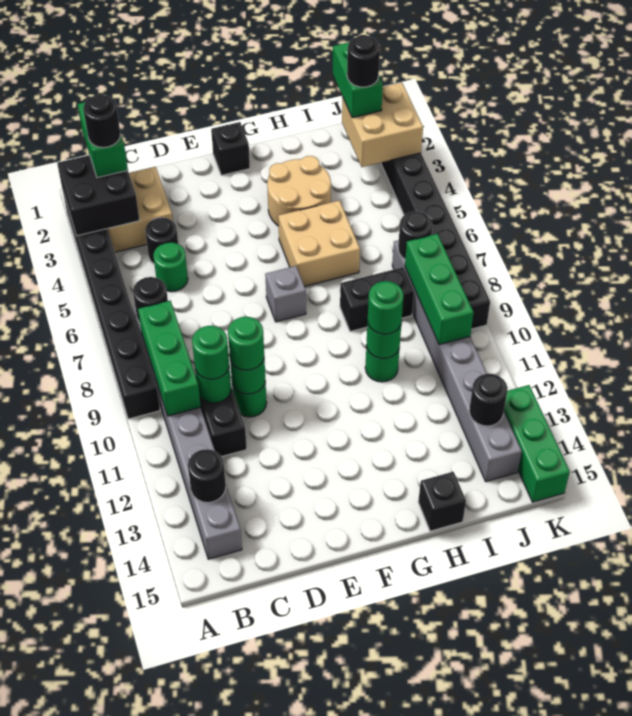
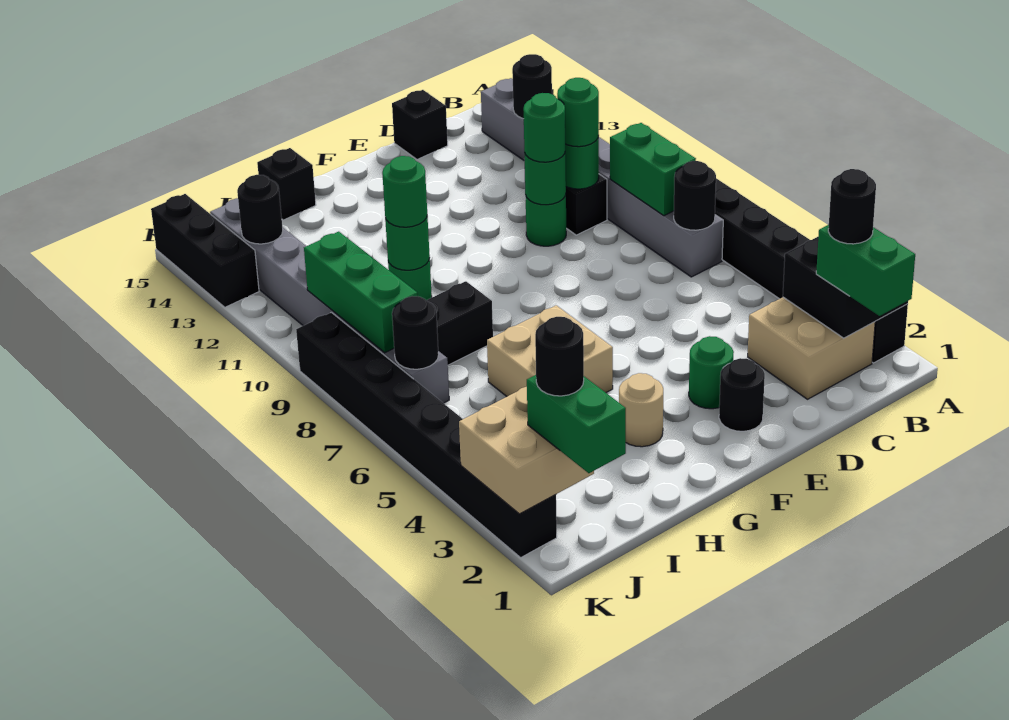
green brick B8:B10 level 2 -> green brick B8:B9 level 2
black round brick C4 level 1 -> black round brick E2 level 1
green round brick C5 level 1 -> green round brick E3 level 1
black brick F1 level 1 -> black brick D15 level 1
grey brick F7 level 1 -> none
tan round brick G3:H4 level 1 -> tan round brick G3 level 1
green brick K13:K15 level 1 -> black brick K13:K15 level 1

